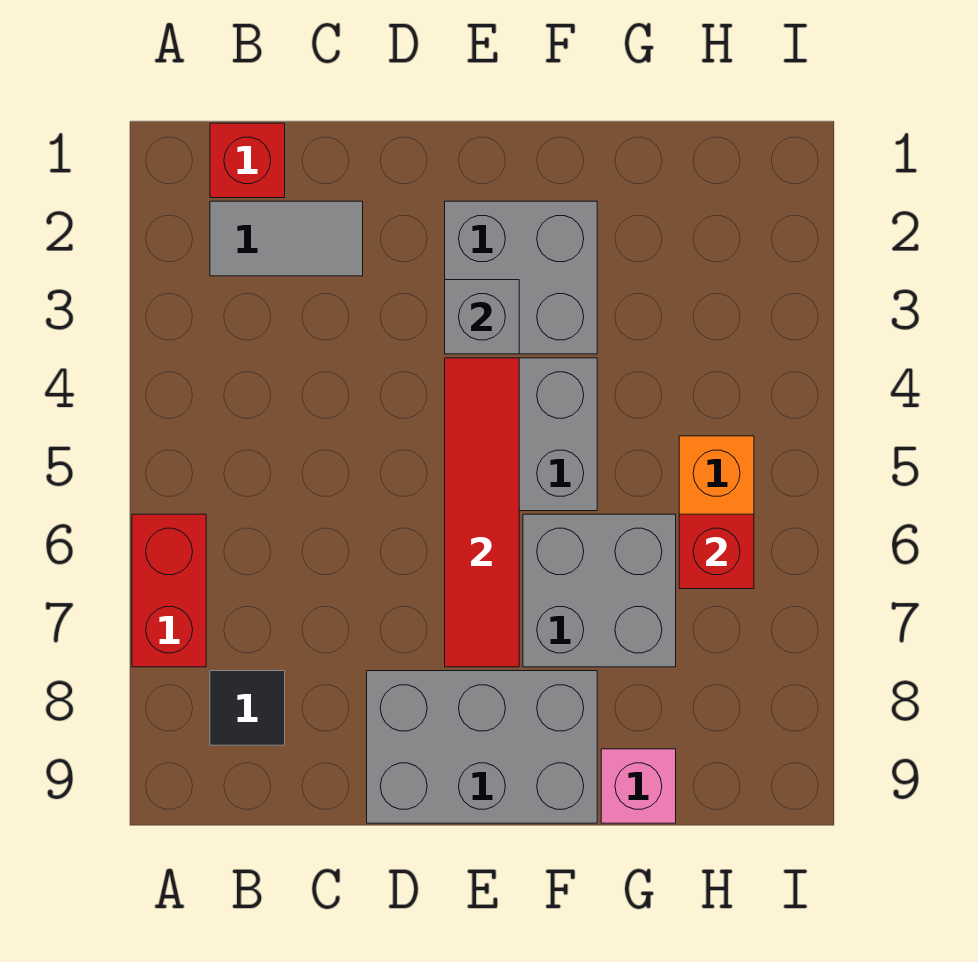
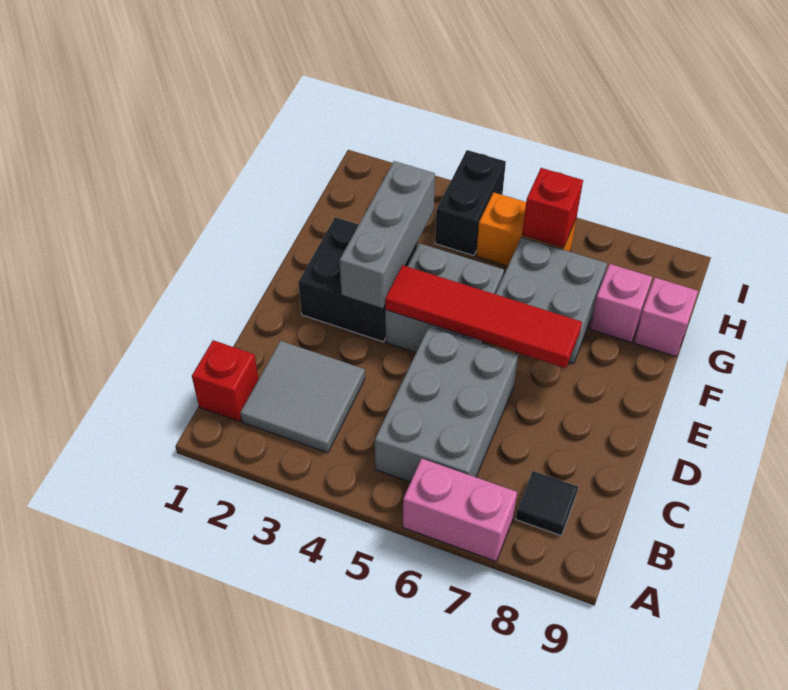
red brick A6:A7 level 1 -> pink brick A6:A7 level 1
grey tile B2:C2 level 1 -> grey tile B2:C3 level 1
grey brick D8:F9 level 1 -> grey brick B5:D6 level 1
grey brick E2:F3 level 1 -> black brick E2:F3 level 1
grey brick E3 level 2 -> grey brick E3:G3 level 2
none -> pink brick G8 level 1
none -> black brick H4:I4 level 1

